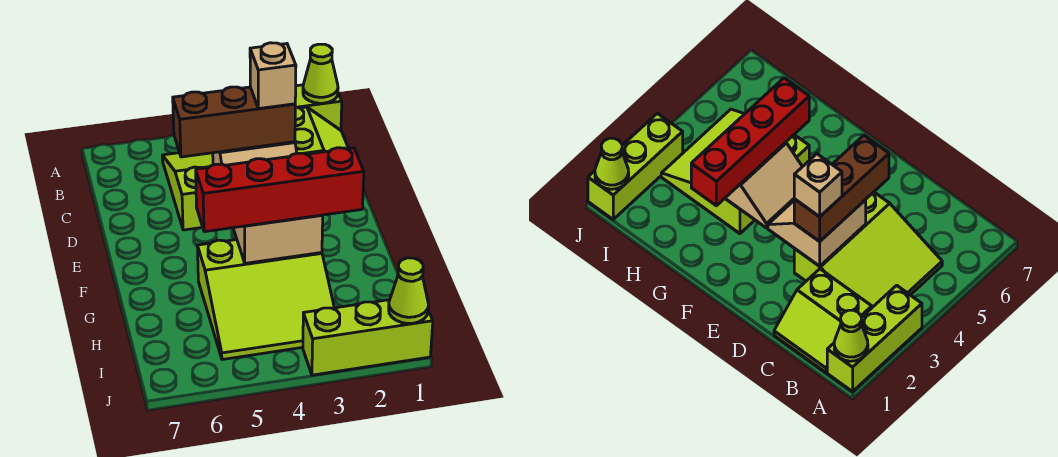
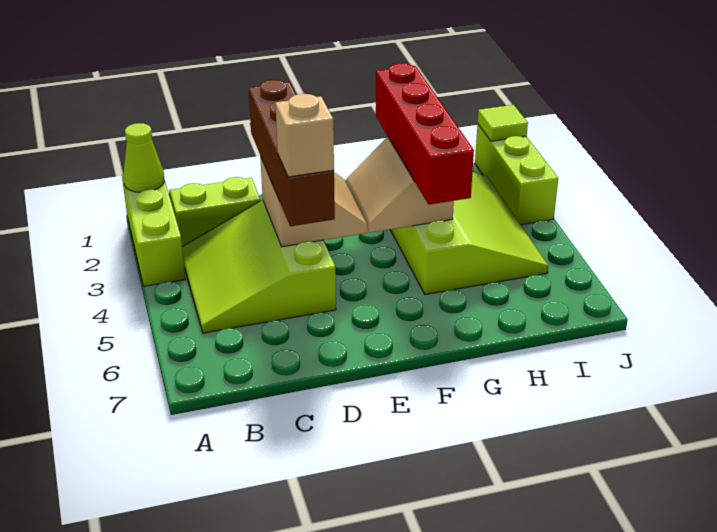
brown brick D3:D5 level 3 -> brown brick D2:D5 level 3
tan brick D3 level 4 -> tan brick D5 level 4
lime slope G3:I5 level 1 top G -> lime slope G2:I5 level 1 top G
lime cone J1 level 2 -> lime tile J1 level 2

